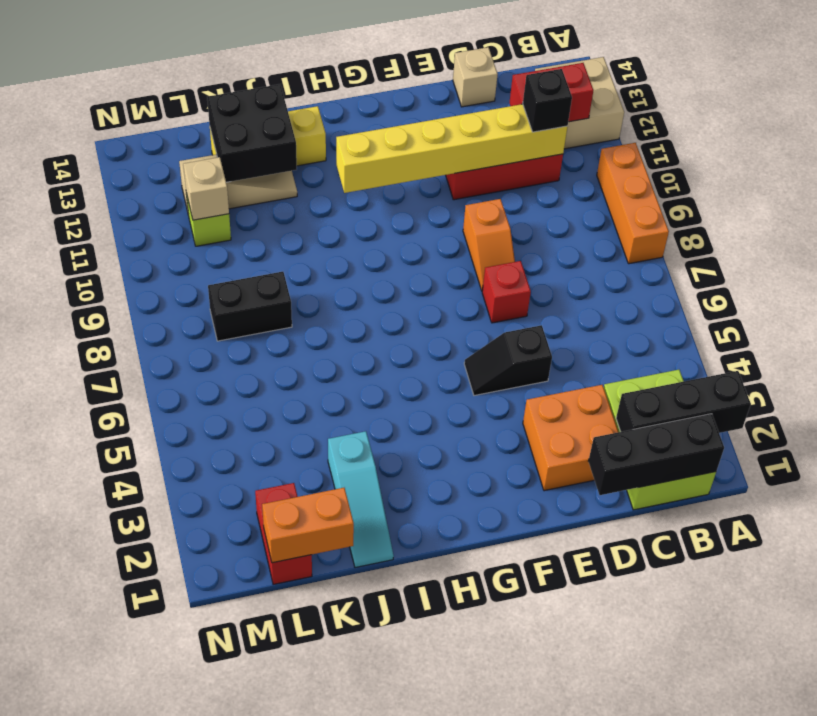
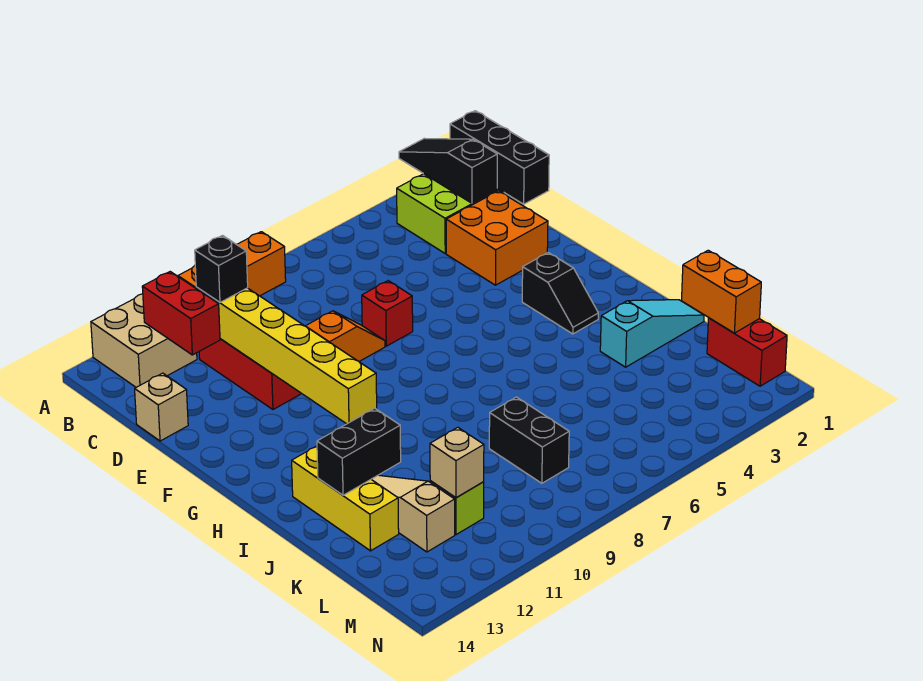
black brick A2:C2 level 2 -> black slope A2:C2 level 2 top C
black slope E5:F5 level 1 top E -> black slope G3:H3 level 1 top G
black brick J12:K13 level 2 -> black brick J12:J13 level 2
red brick L1:L2 level 1 -> red brick L1:M1 level 1

